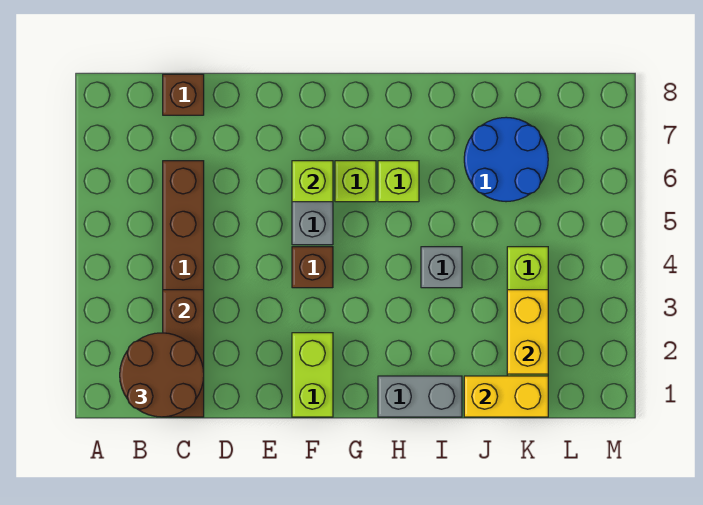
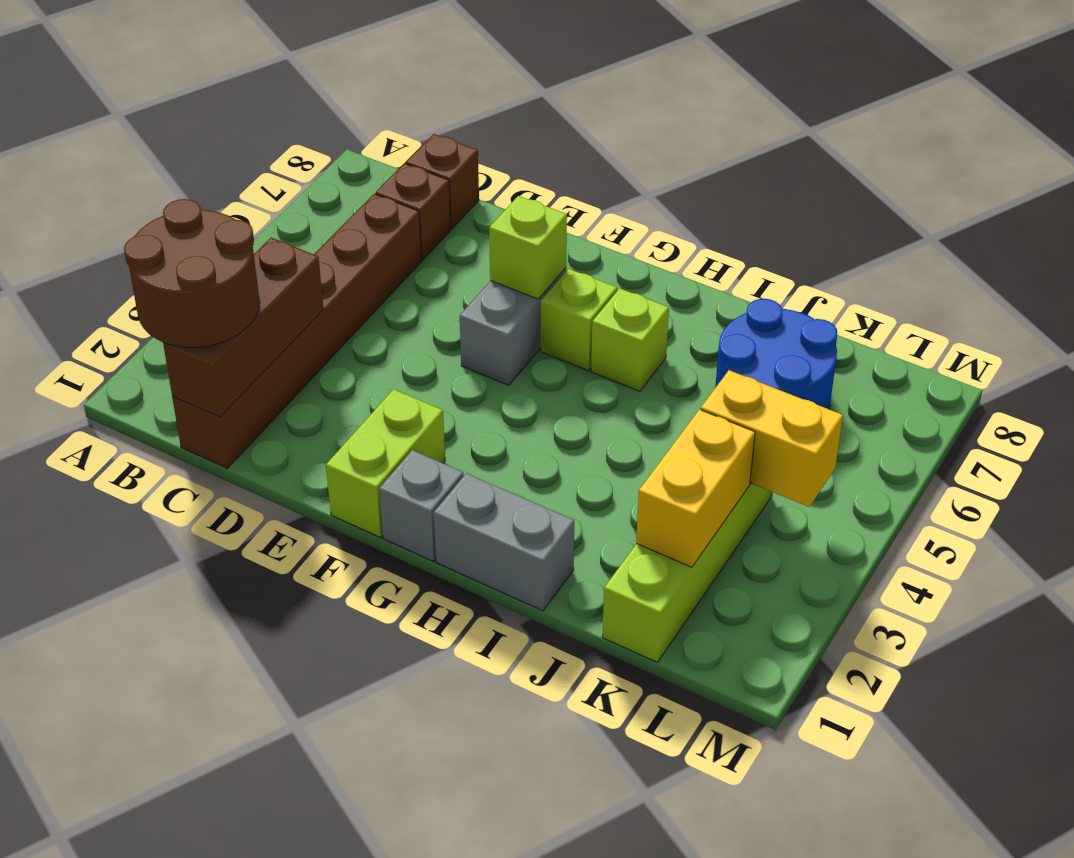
brown brick F4 level 1 -> brown brick C7 level 1
grey brick I4 level 1 -> grey brick G1 level 1
yellow brick J1:K1 level 2 -> yellow brick K4:L4 level 2

